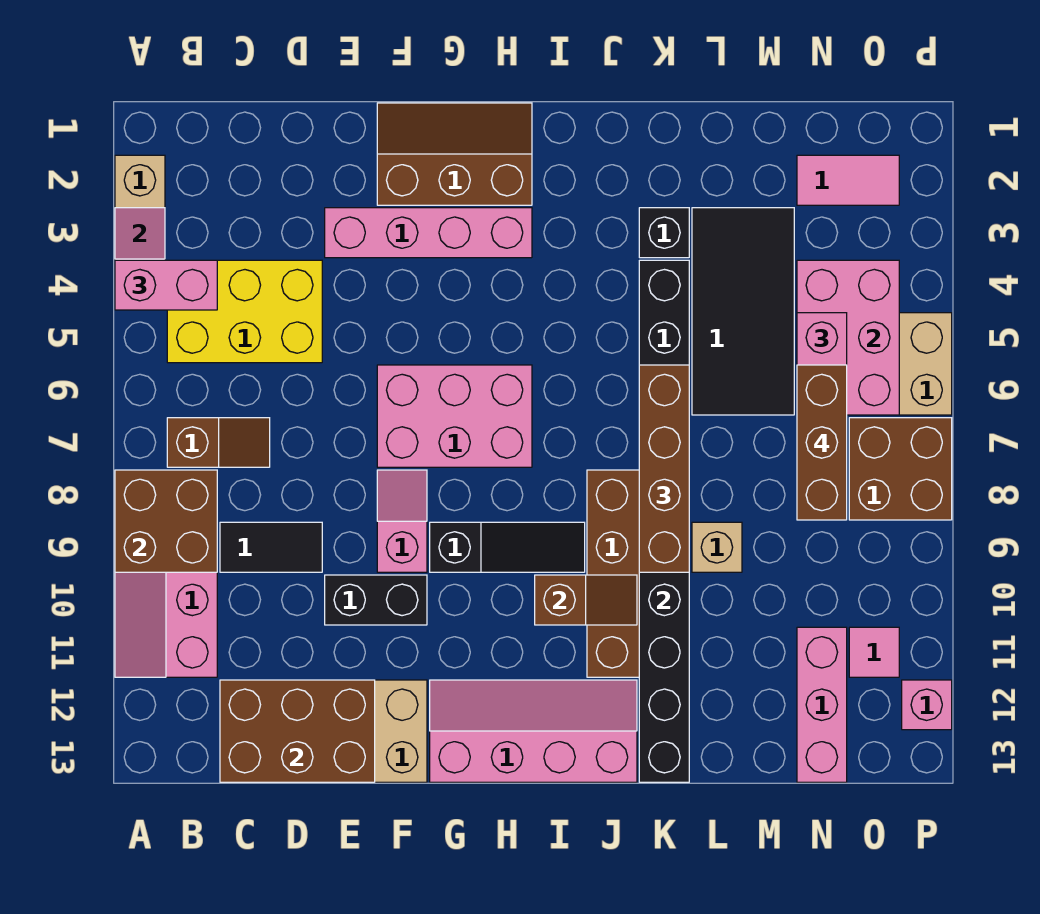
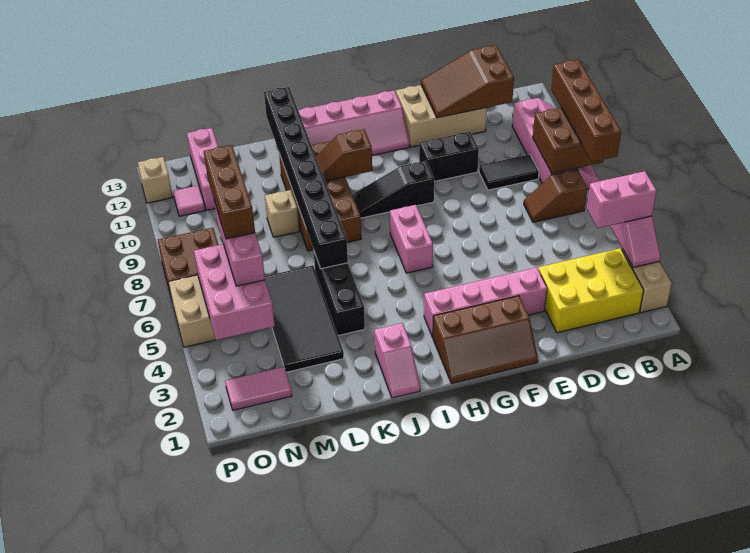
yellow brick B4:D5 level 1 -> yellow brick B2:D3 level 1
brown brick C12:E13 level 2 -> brown slope C12:E13 level 2 top C
pink brick F6:H7 level 1 -> pink brick H6:H7 level 1
pink slope F8:F9 level 1 top 9 -> pink slope J1:J2 level 1 top 2
black brick K3 level 1 -> none
brown brick K6:K9 level 3 -> brown brick A7:A10 level 3
pink brick P12 level 1 -> tan brick P12 level 1

